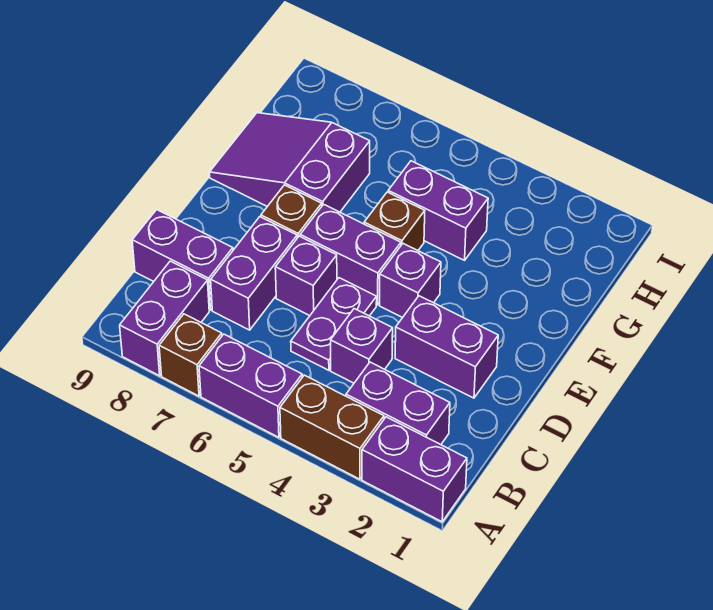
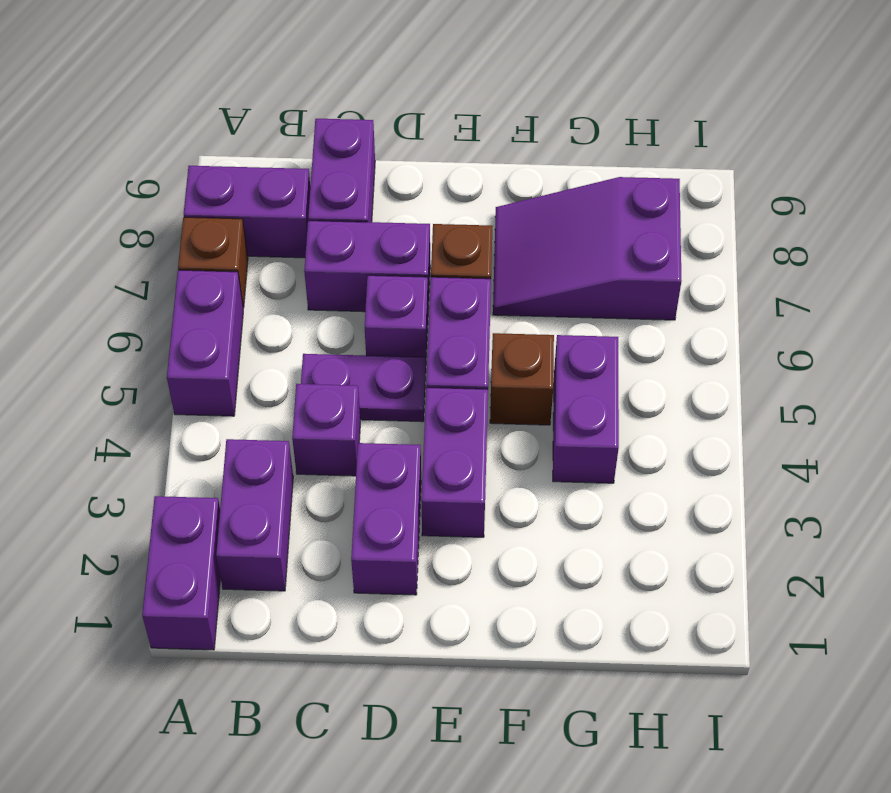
brown brick A3:A4 level 1 -> none
purple brick E4 level 1 -> purple brick E3:E4 level 1
purple slope F7:G9 level 1 top 7 -> purple slope F7:H8 level 1 top H

